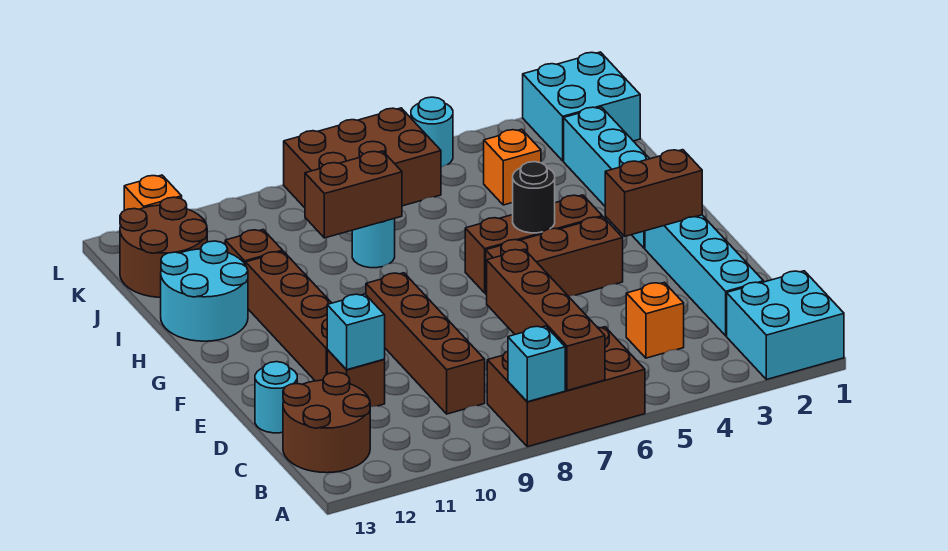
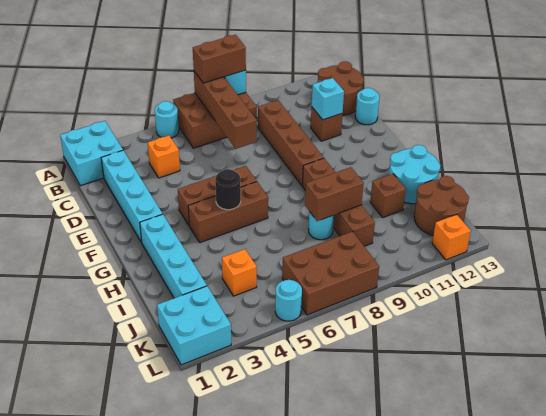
none -> cyan round brick A5 level 1
brown brick E11:H11 level 1 -> brown brick G9:J9 level 1
brown brick F2:F3 level 2 -> brown brick A7:A8 level 3

